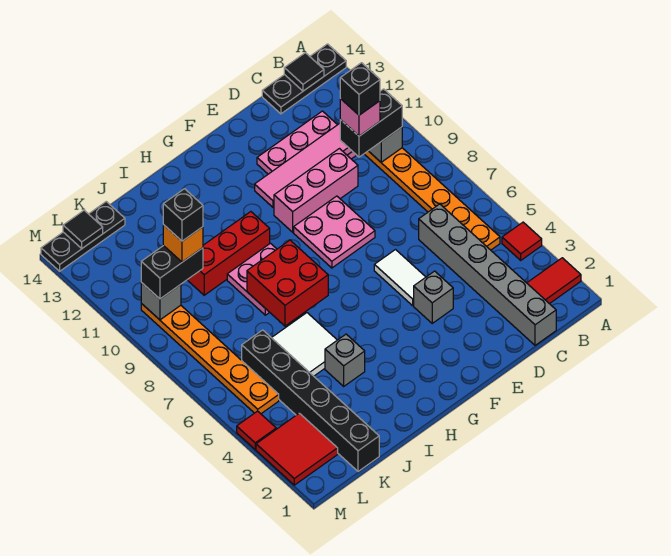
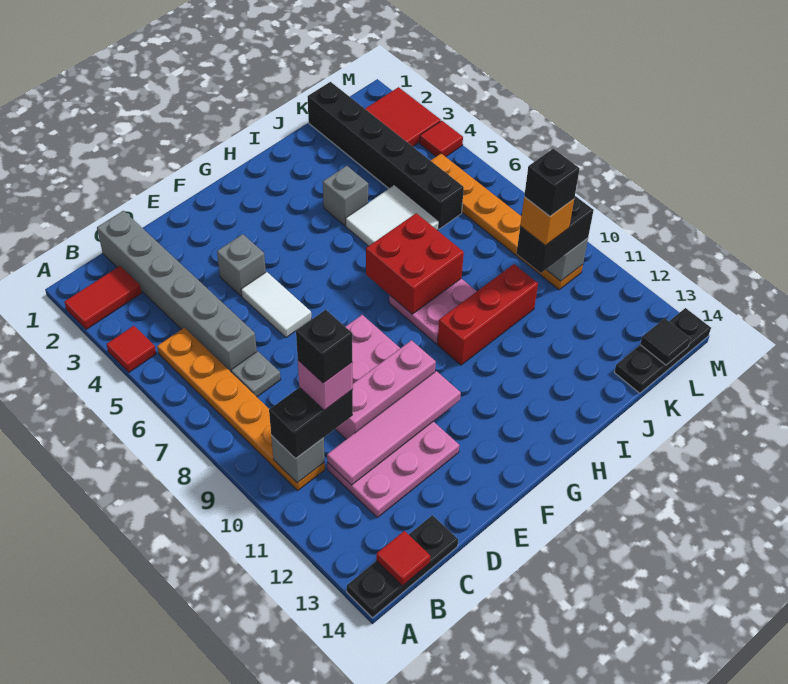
black tile B14 level 2 -> red tile B14 level 2
none -> grey plate C7 level 1

